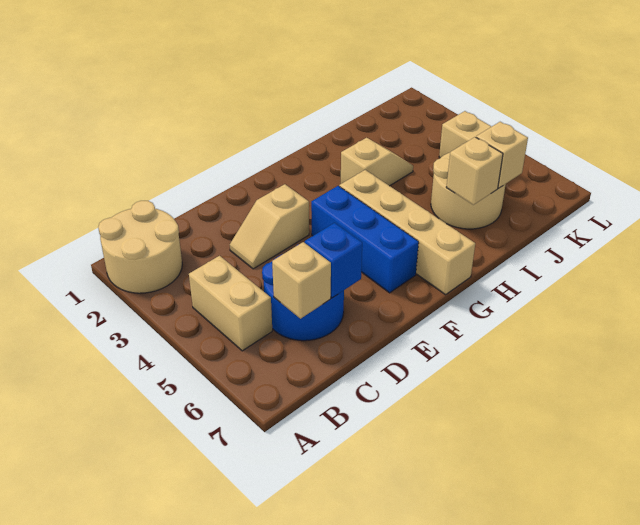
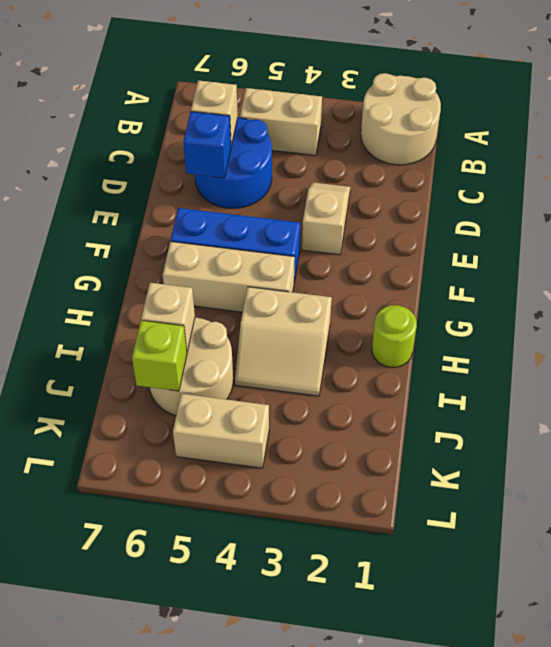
tan brick G4:G7 level 1 -> tan brick G4:G6 level 1
none -> lime round brick H1 level 1
tan slope H3:I3 level 1 top H -> tan slope H3:I4 level 1 top H
tan brick J6 level 2 -> lime brick J6 level 2

